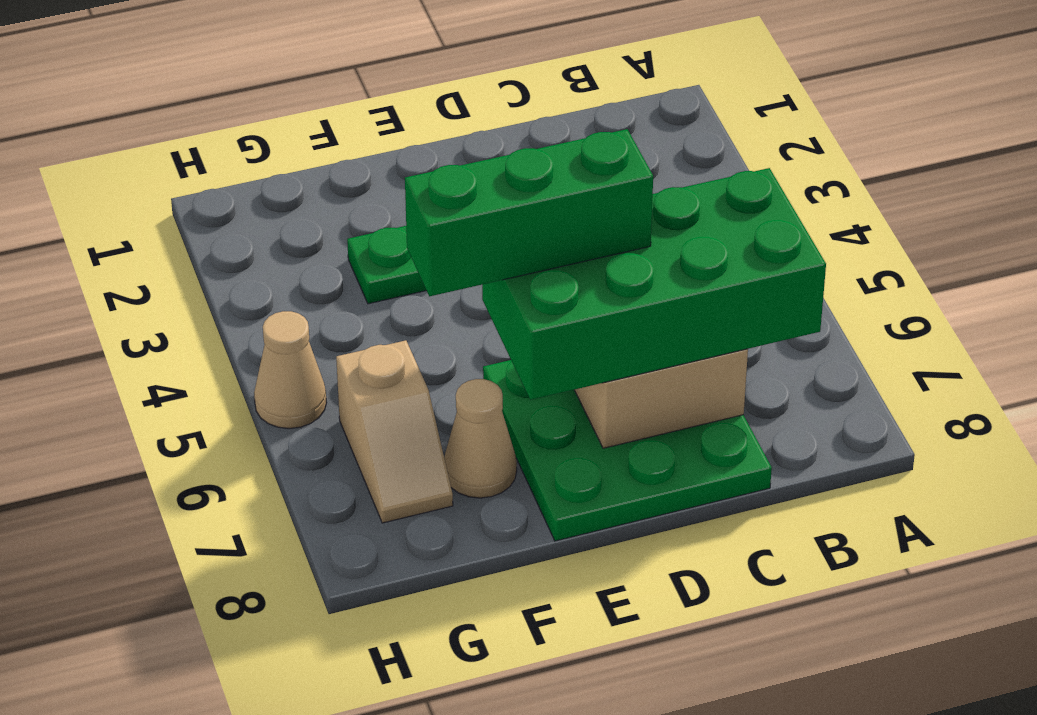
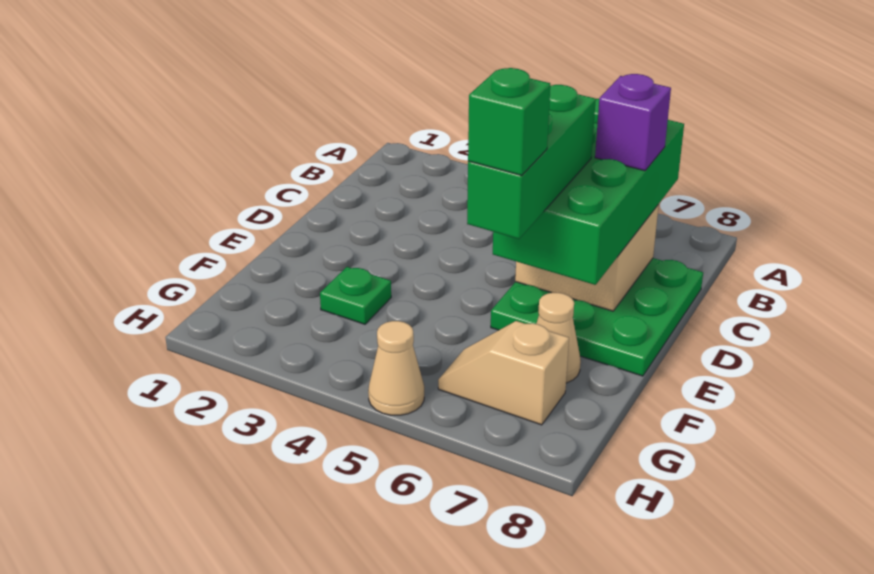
none -> purple brick C7 level 4
none -> green brick F6 level 5
tan slope G6:G7 level 1 top 6 -> tan slope G6:G7 level 1 top 7

